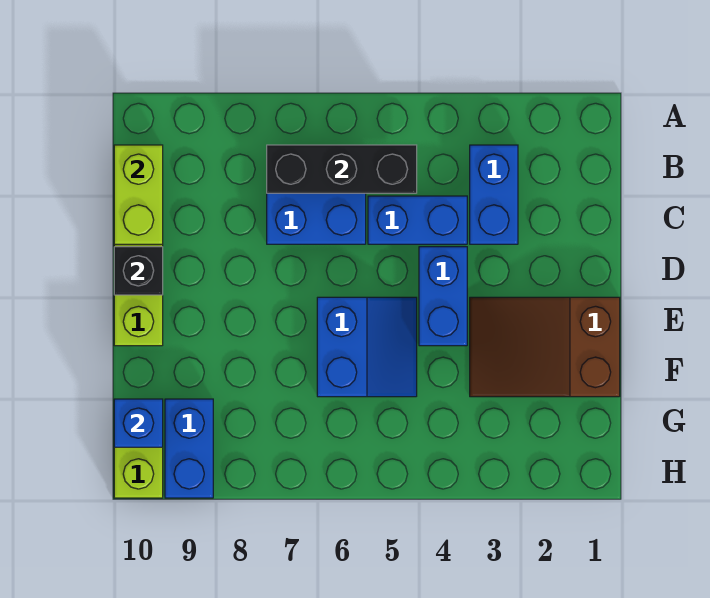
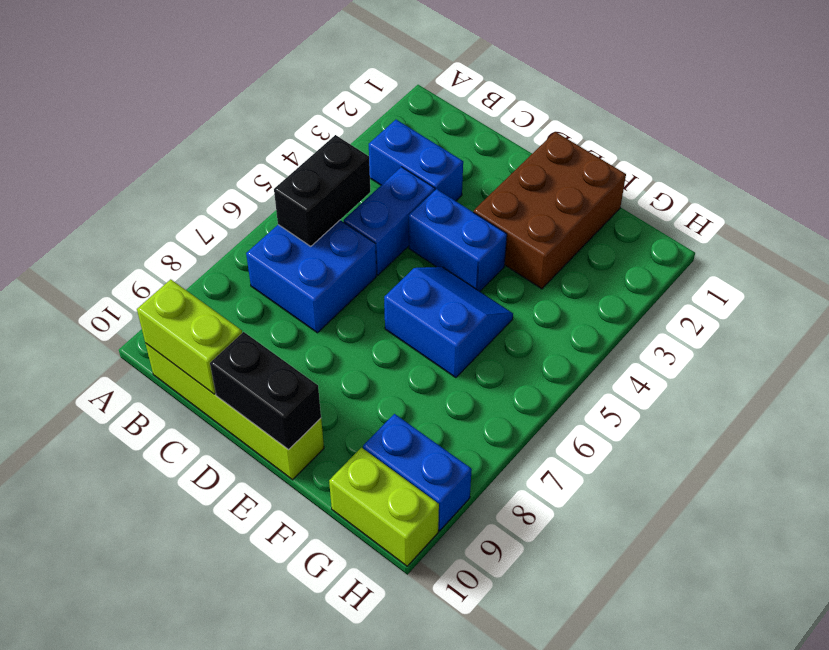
black brick B5:B7 level 2 -> black brick B5:B6 level 2
black brick D10 level 2 -> black brick D10:E10 level 2
brown slope E1:F3 level 1 top 1 -> brown brick E1:F3 level 1
blue brick G10 level 2 -> none

